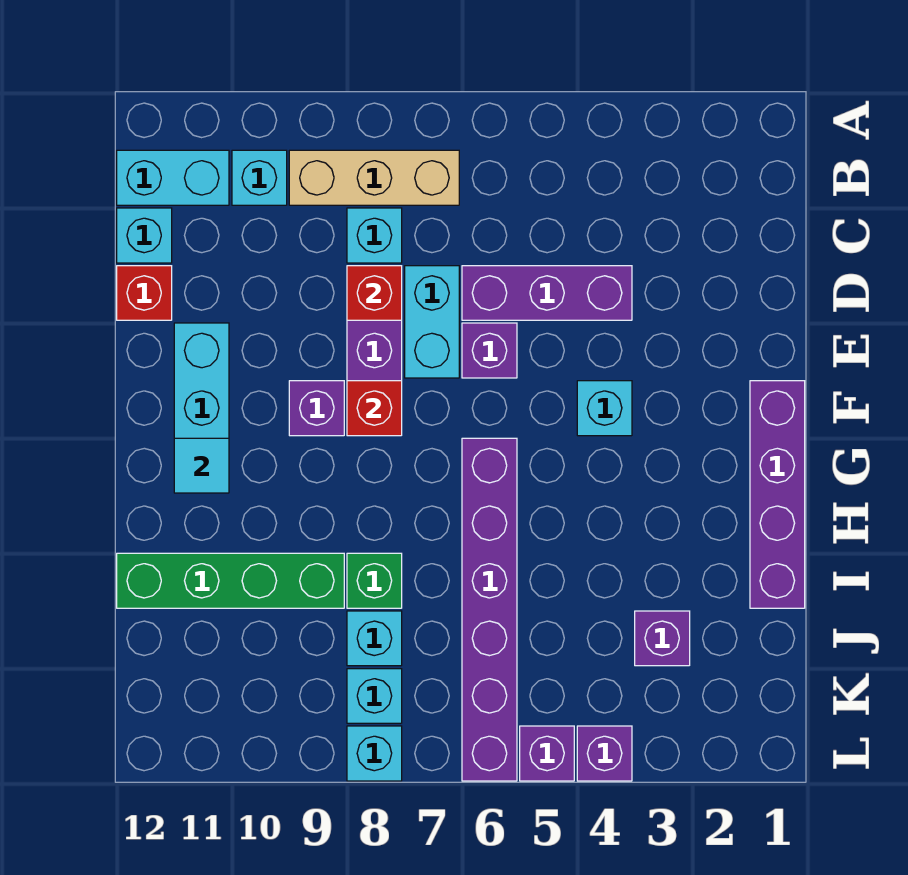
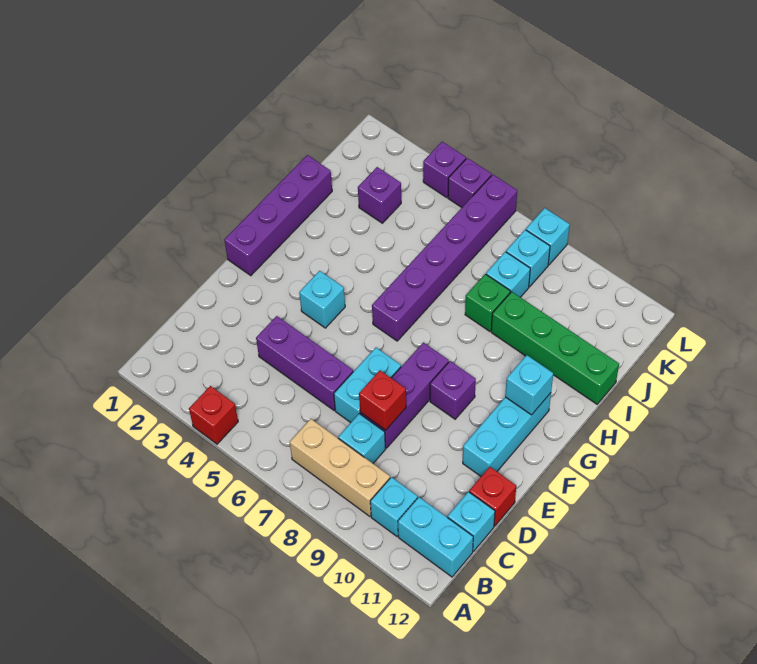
purple brick E6 level 1 -> none
red brick F8 level 2 -> red brick A4 level 1
cyan tile G11 level 2 -> cyan brick G11 level 2

